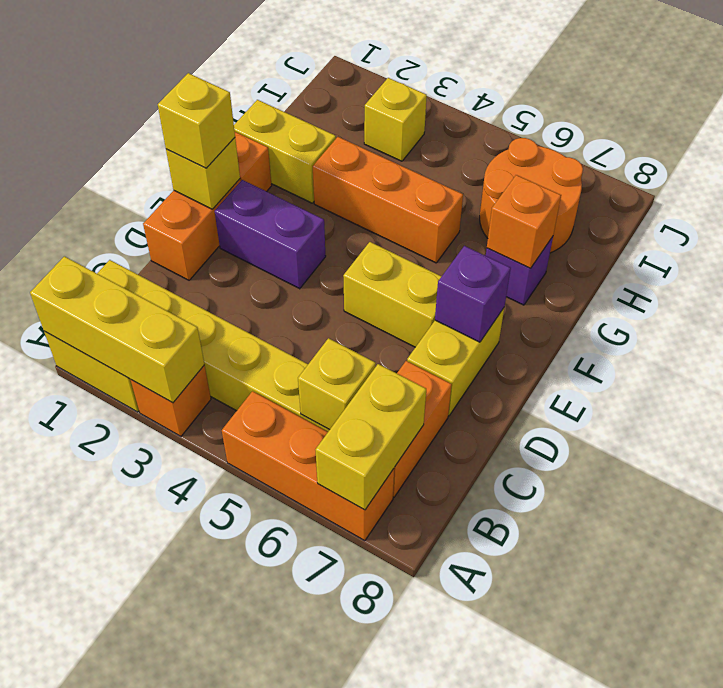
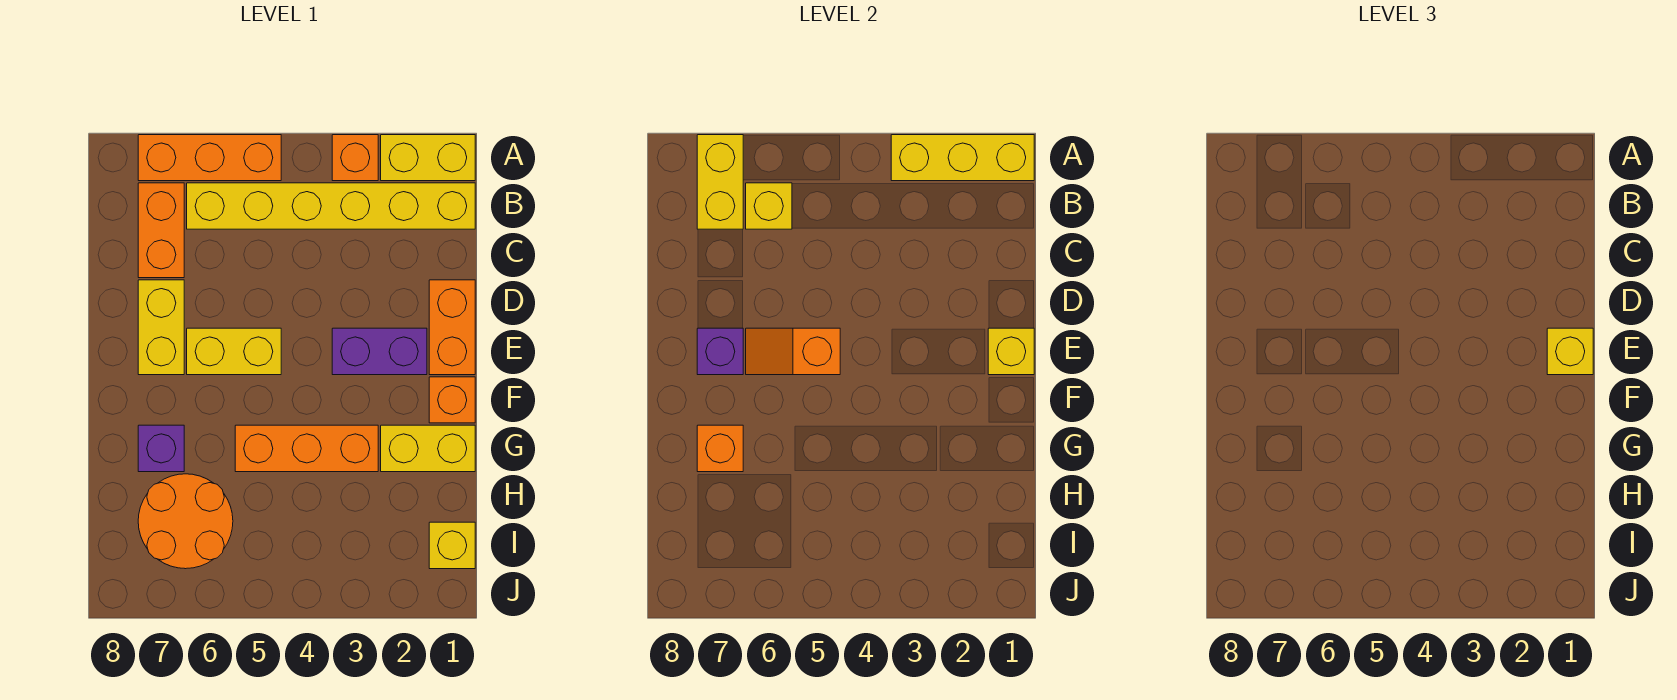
none -> orange slope E5:E6 level 2 top 5
yellow brick I3 level 1 -> yellow brick I1 level 1

